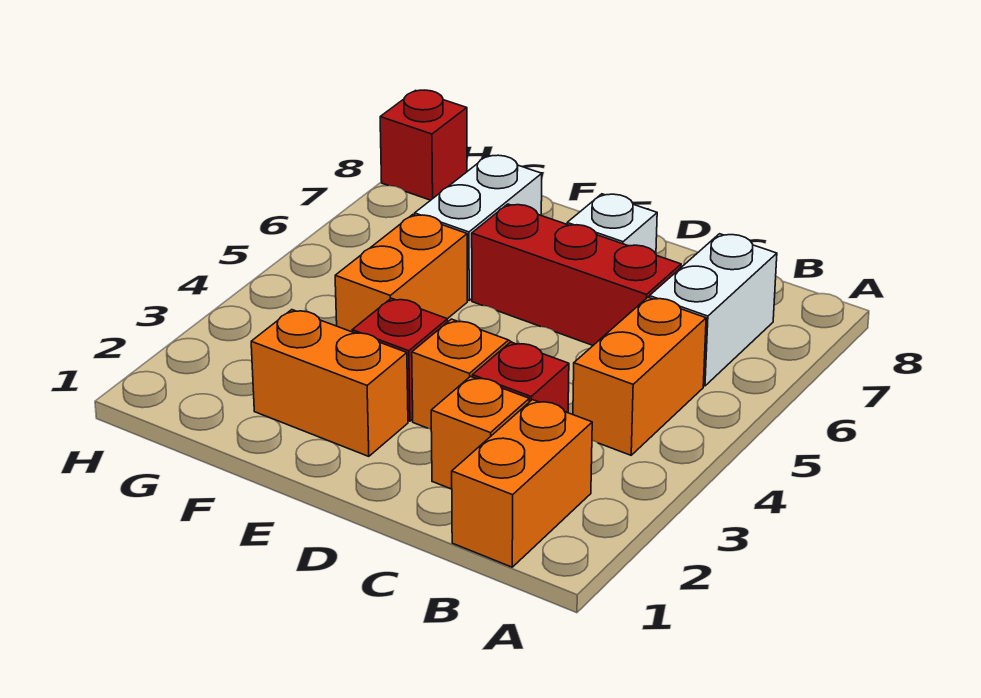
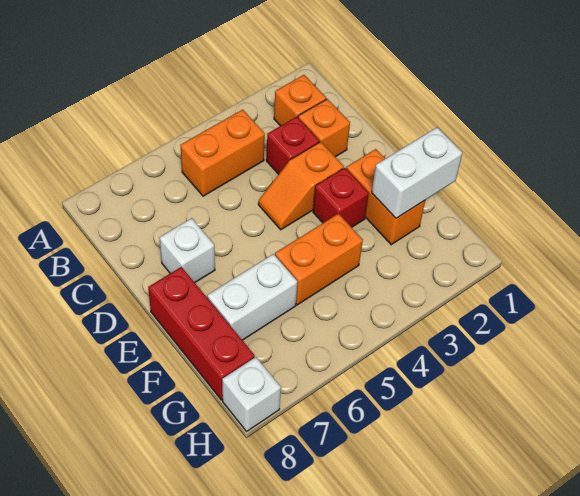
orange brick B1:B2 level 1 -> orange brick B2 level 1
white brick B6:B7 level 1 -> white brick F1:F2 level 2
red brick C6:E6 level 1 -> red brick E8:G8 level 1
red brick H8 level 1 -> white brick H8 level 1

